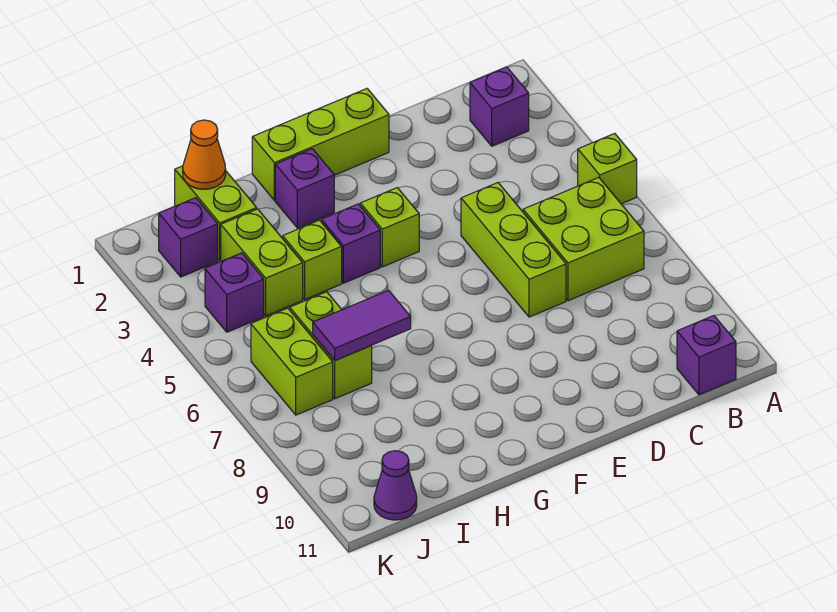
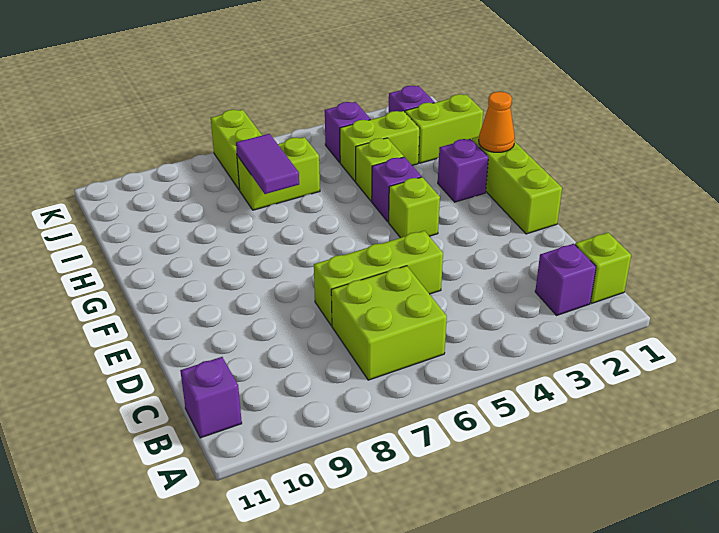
lime brick A5 level 1 -> lime brick B1 level 1
orange cone I1 level 2 -> orange cone G1 level 2
lime brick J6:J7 level 1 -> lime brick J7:K7 level 1
purple cone J11 level 1 -> none

